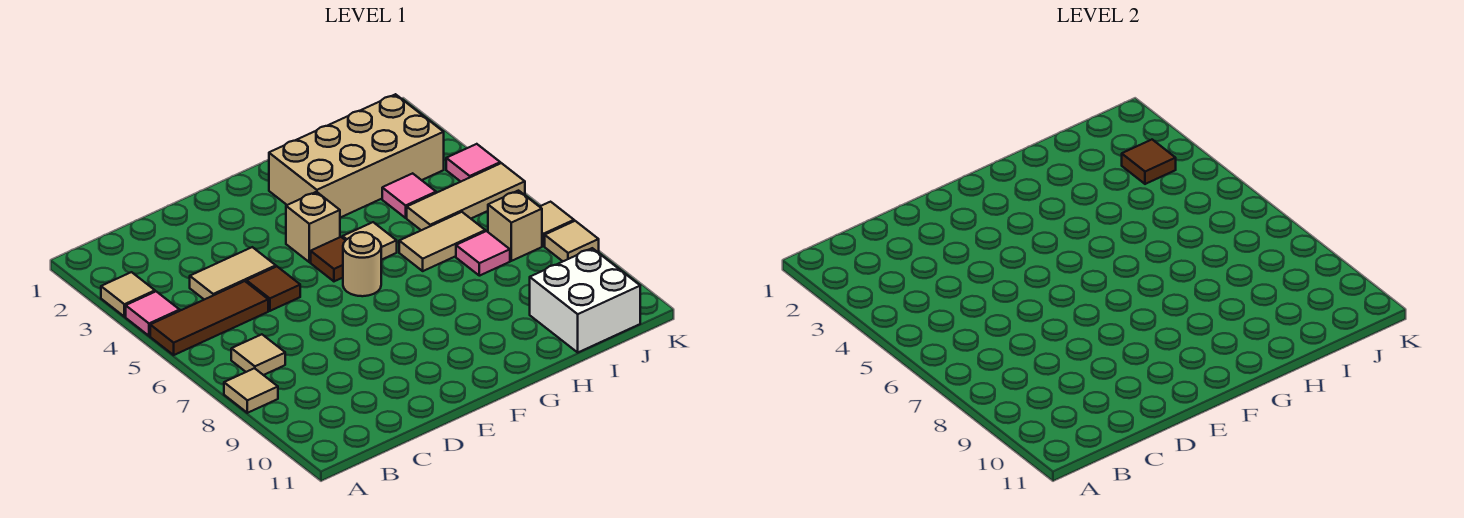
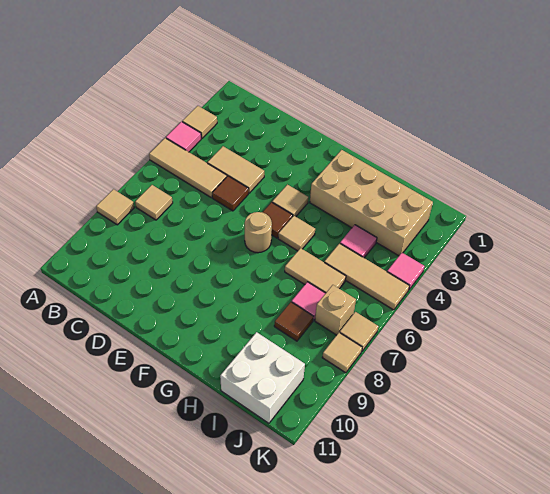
brown tile A5:C5 level 1 -> tan tile A5:C5 level 1
tan brick F4 level 1 -> tan tile F4 level 1
brown tile J3 level 2 -> brown tile I8 level 1

